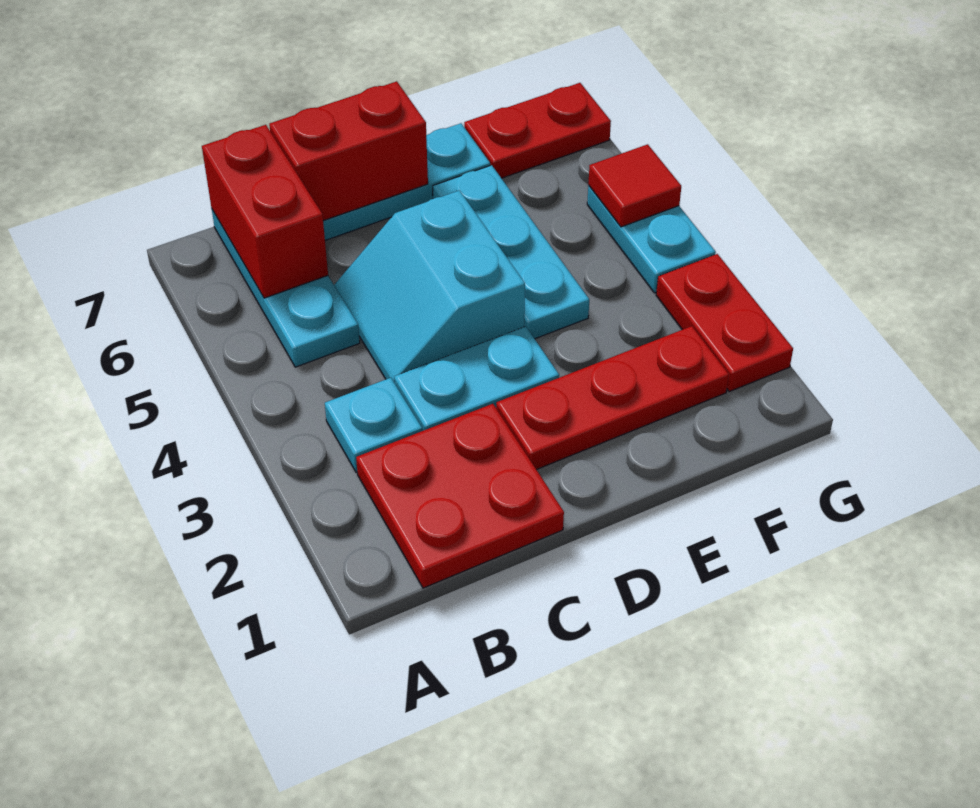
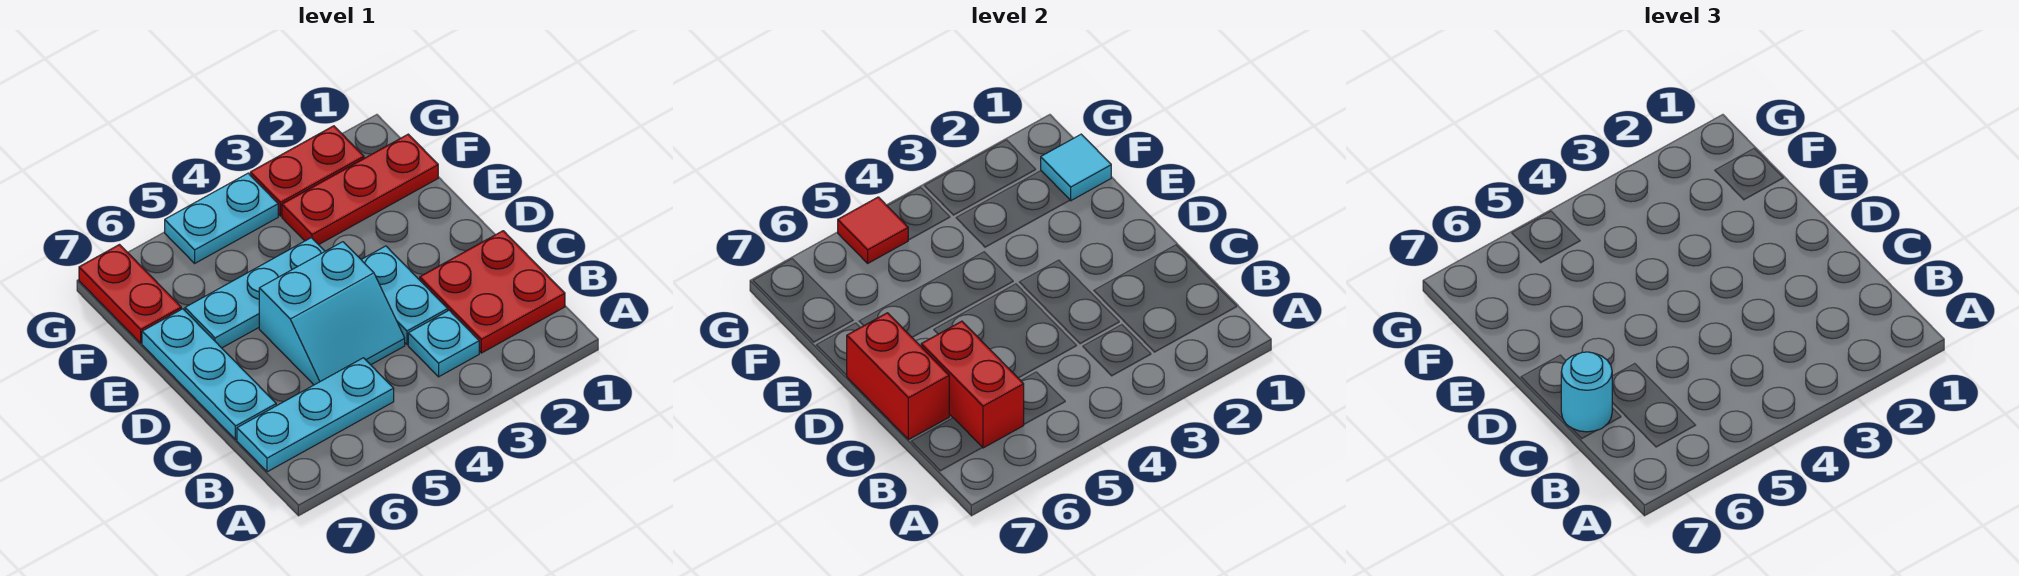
red brick B6:B7 level 2 -> red brick B6:C6 level 2
none -> cyan round brick C7 level 3
red plate D2:F2 level 1 -> red plate F1:F3 level 1
none -> cyan tile F1 level 2

